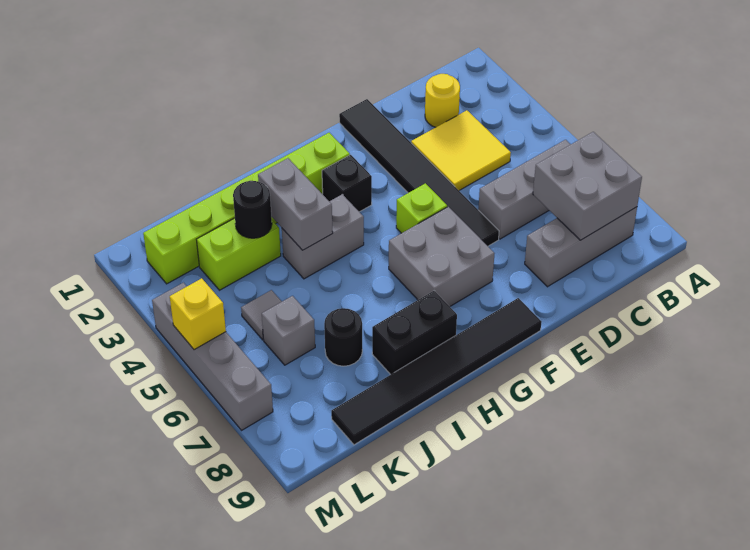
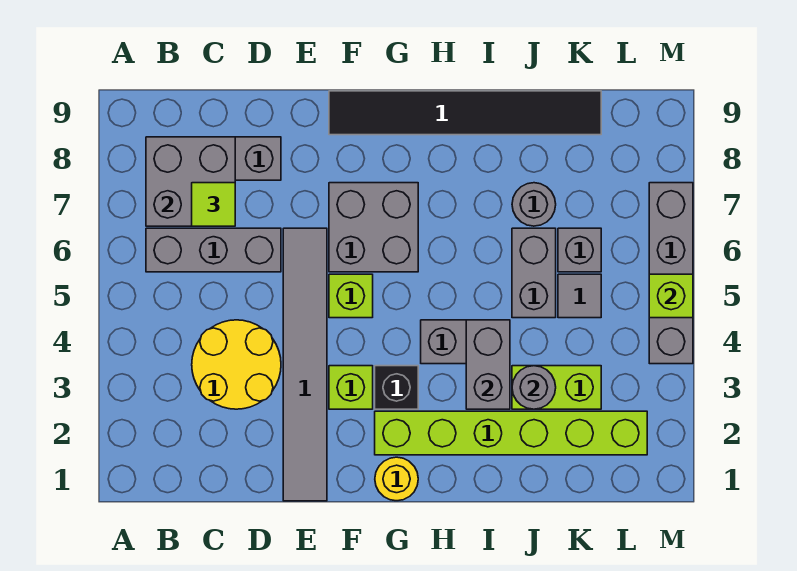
yellow round brick C2 level 1 -> yellow round brick G1 level 1
yellow tile C3:D4 level 1 -> yellow round brick C3:D4 level 1
none -> lime tile C7 level 3
black tile E1:E6 level 1 -> grey tile E1:E6 level 1
none -> lime brick F3 level 1
black brick H8:I8 level 1 -> none
black round brick J3 level 2 -> grey round brick J3 level 2
none -> grey brick J5:J6 level 1
black round brick J7 level 1 -> grey round brick J7 level 1
yellow brick M5 level 2 -> lime brick M5 level 2

